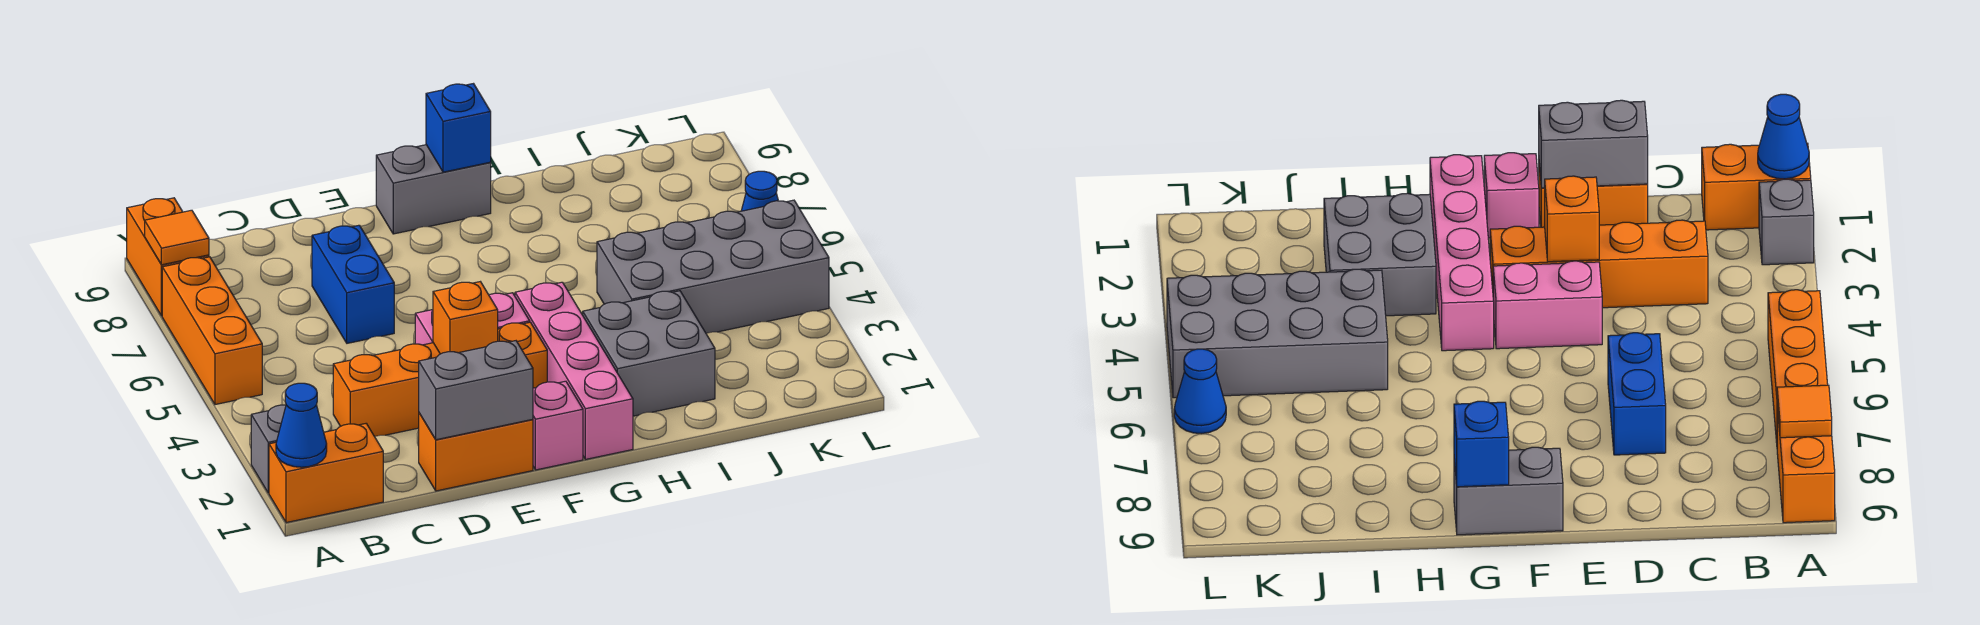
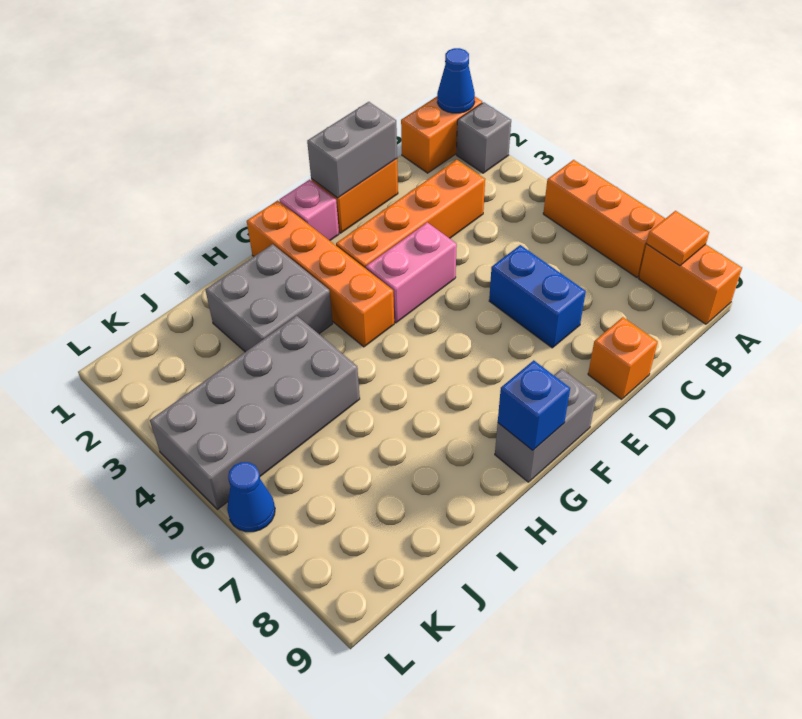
orange brick E3 level 2 -> orange brick D9 level 1
pink brick G1:G4 level 1 -> orange brick G1:G4 level 1

